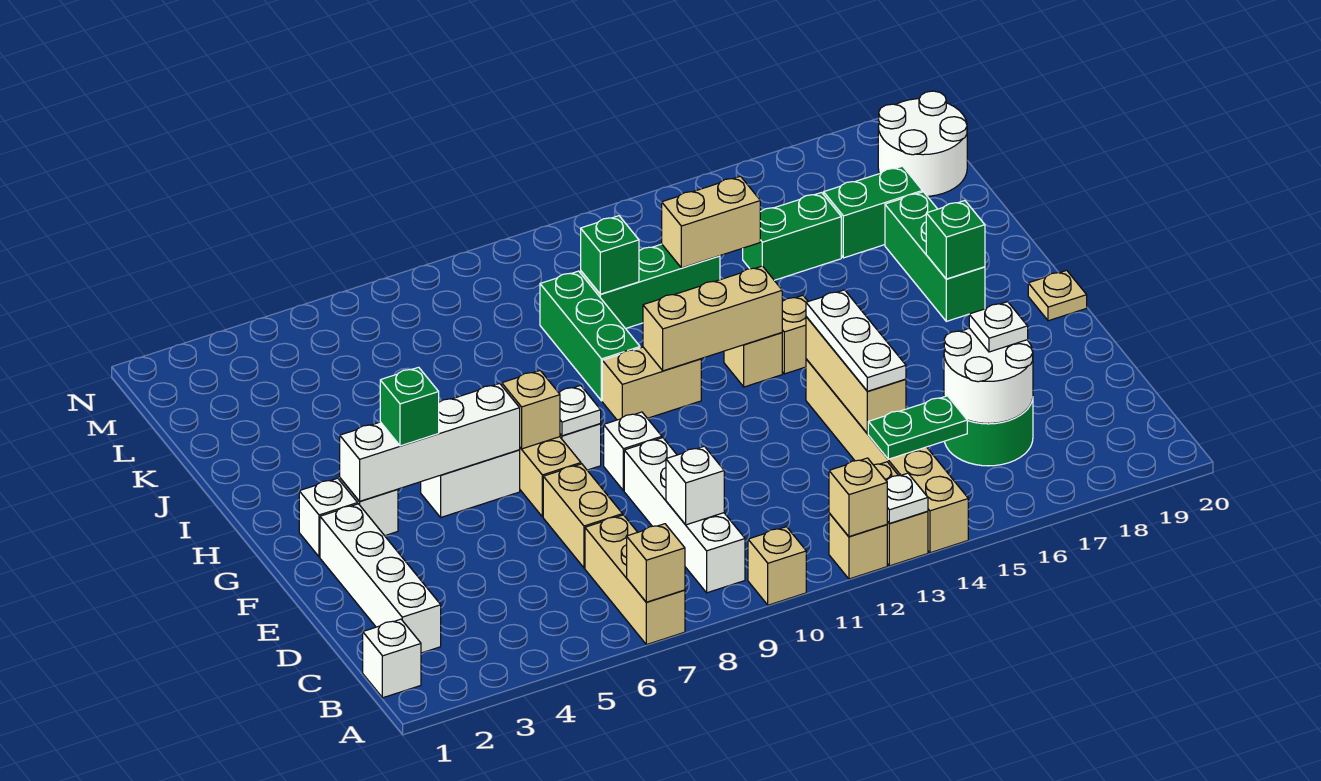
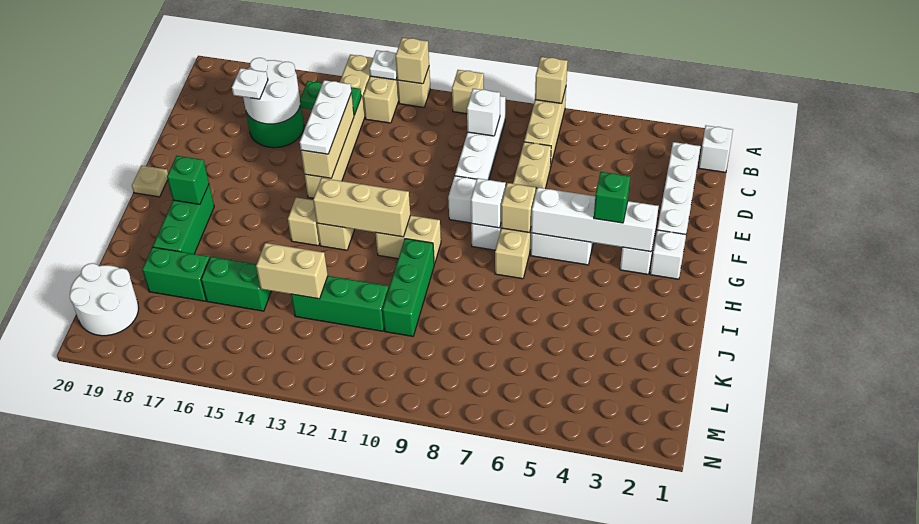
white plate G8 level 2 -> white brick G8 level 2
green brick K11 level 2 -> none

